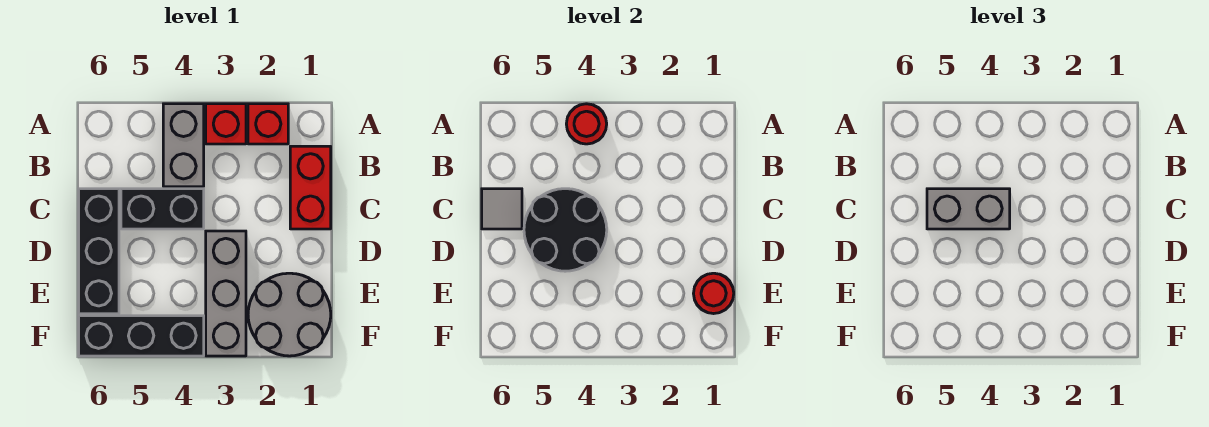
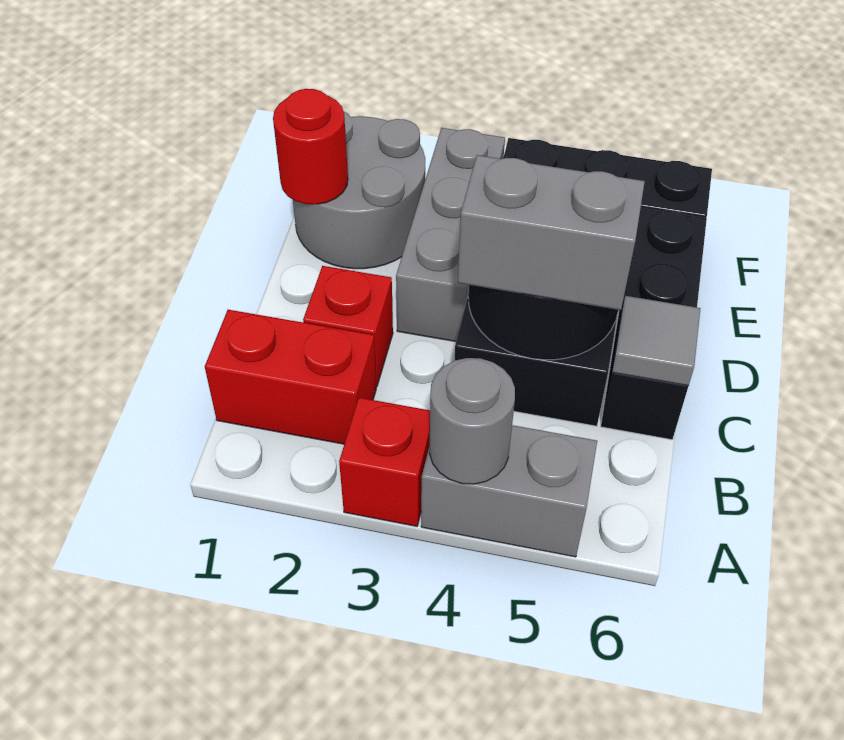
red brick A2 level 1 -> red brick C2 level 1
grey brick A4:B4 level 1 -> grey brick A4:A5 level 1
red round brick A4 level 2 -> grey round brick A4 level 2
red brick B1:C1 level 1 -> red brick B1:B2 level 1

